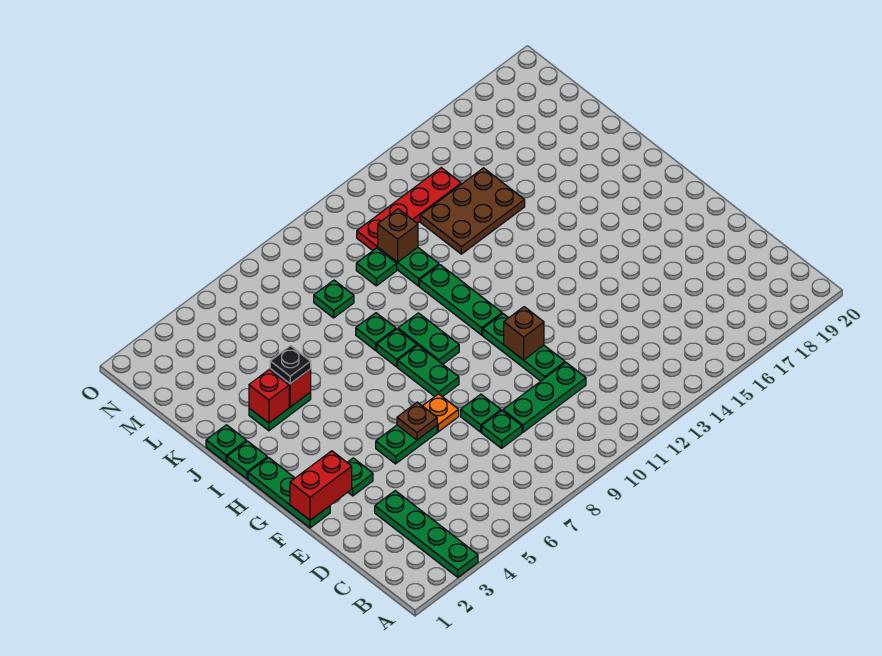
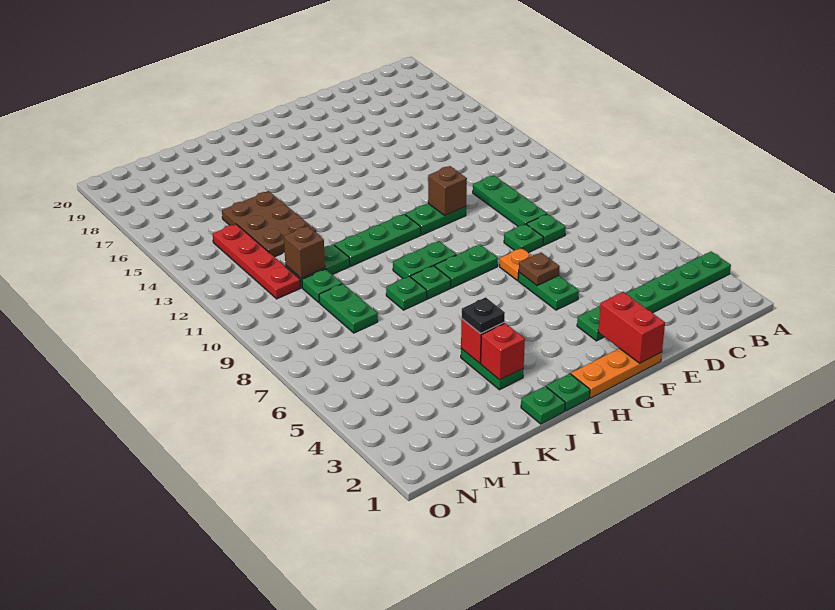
green plate E11:G11 level 1 -> green plate F11:G11 level 1
green plate F1:H1 level 1 -> orange plate F1:H1 level 1
green plate L8 level 1 -> green plate L8:L9 level 1

